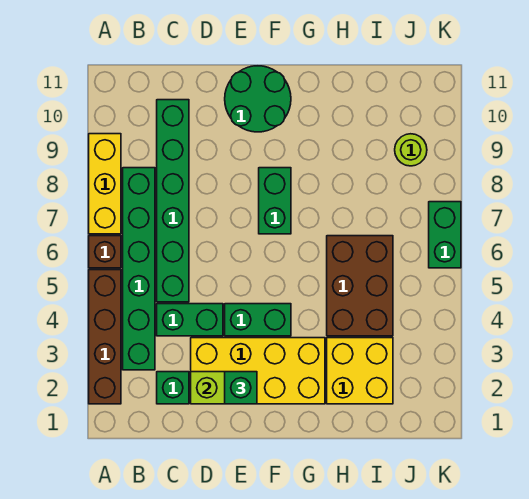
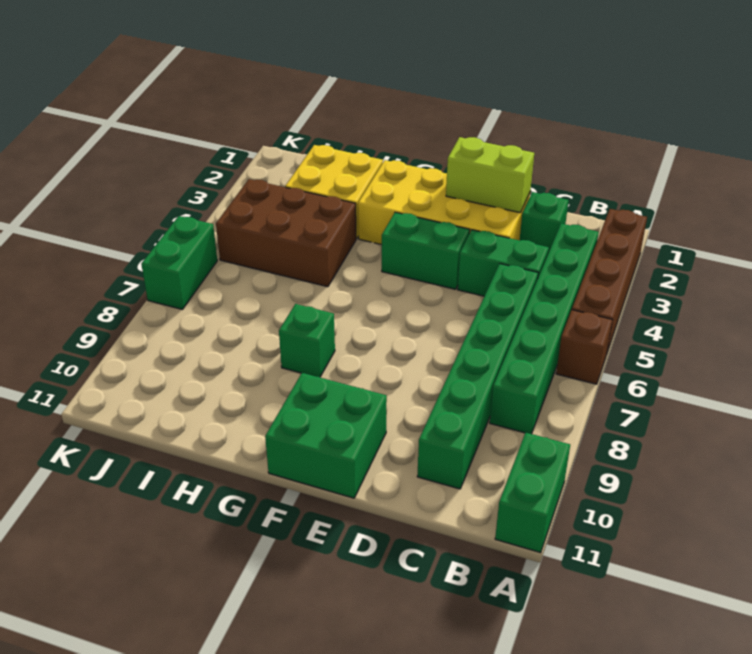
yellow brick A7:A9 level 1 -> none
green brick E2 level 3 -> green brick G8 level 1
green round brick E10:F11 level 1 -> green brick E10:F11 level 1
green brick F7:F8 level 1 -> green brick A10:A11 level 1
brown brick H4:I6 level 1 -> brown brick H4:J5 level 1
lime round brick J9 level 1 -> none

